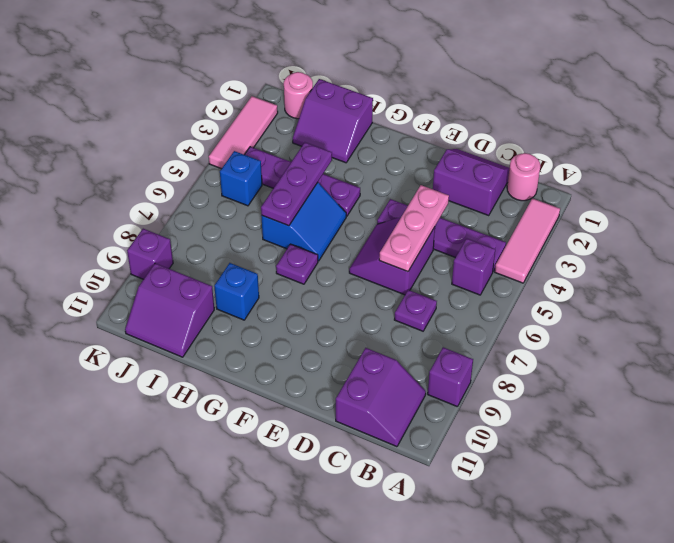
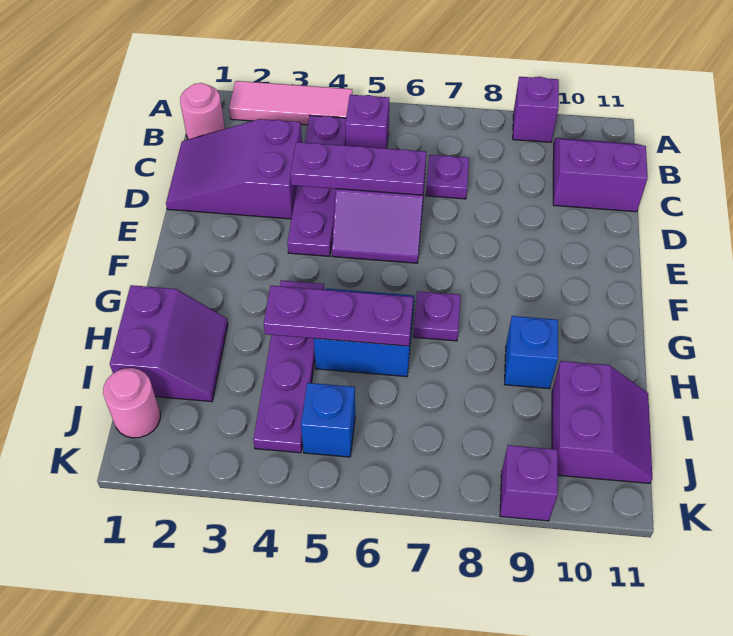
purple slope C1:D2 level 1 top 2 -> purple slope C1:D3 level 1 top 3
pink plate D4:D6 level 2 -> purple plate D4:D6 level 2
pink tile K2:K4 level 1 -> none

